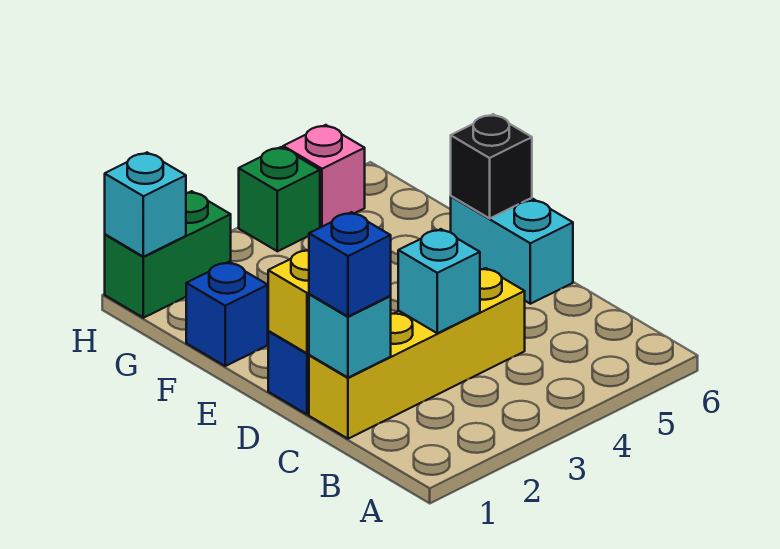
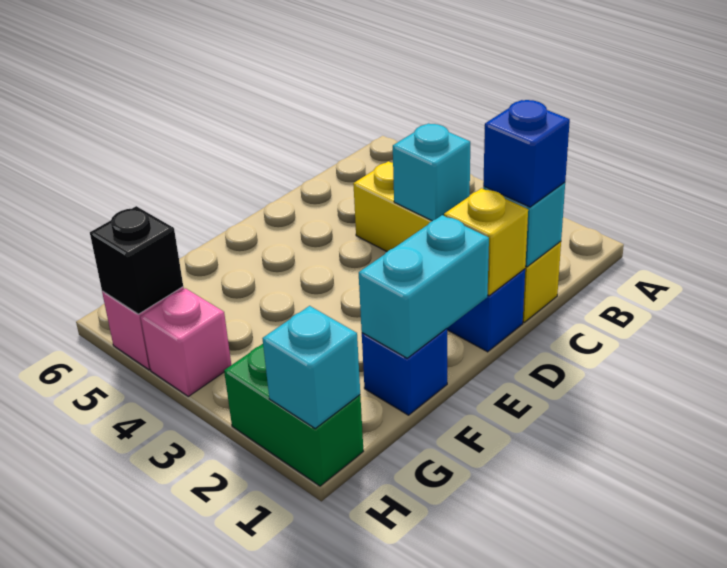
cyan brick D6:E6 level 1 -> cyan brick E1:F1 level 2
black brick E6 level 2 -> black brick H5 level 2
green brick H4 level 1 -> pink brick H4 level 1

